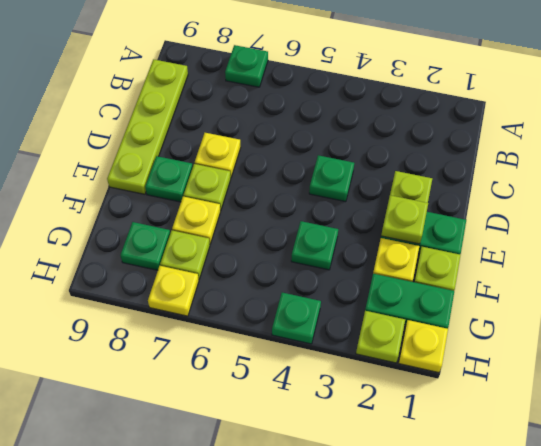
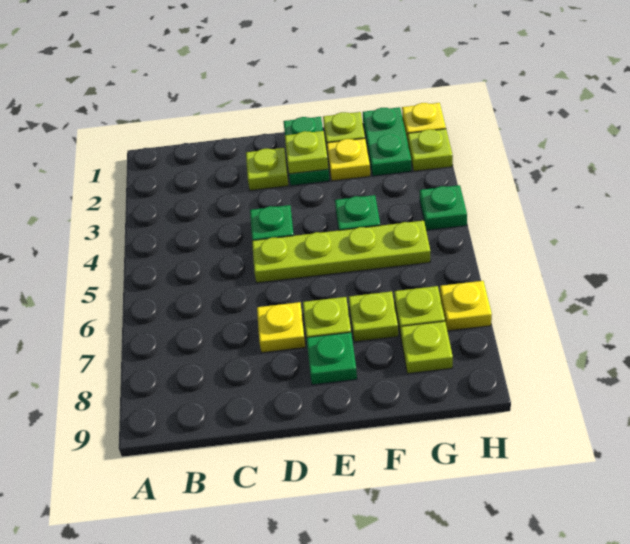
green plate A7 level 1 -> none
lime plate B9:E9 level 1 -> lime plate D5:G5 level 1
yellow plate F7 level 1 -> lime plate F7 level 1
green plate G8 level 1 -> lime plate G8 level 1

